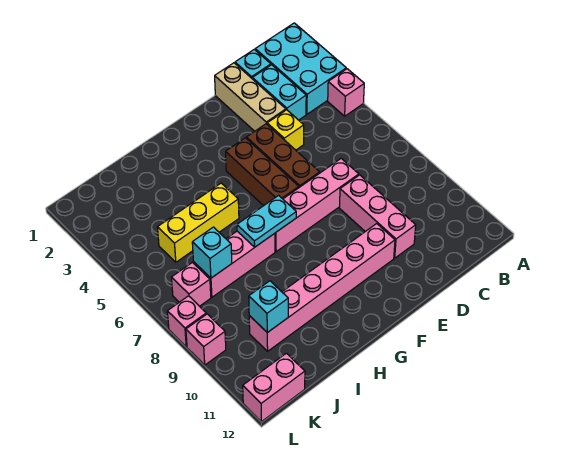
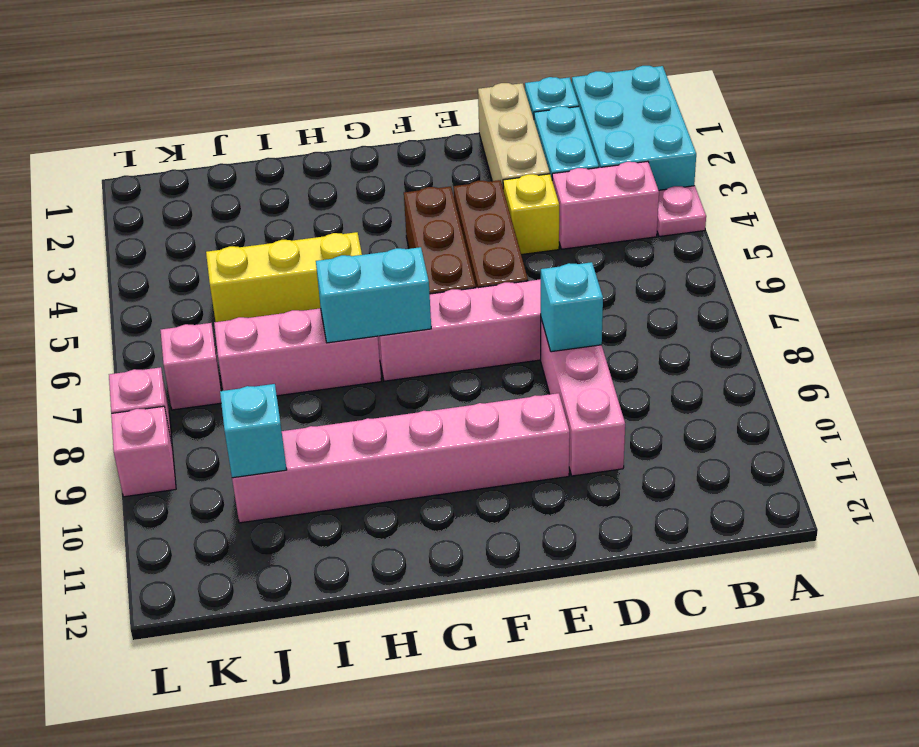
pink brick A4 level 1 -> pink plate A4 level 1
cyan plate G7:H7 level 2 -> cyan brick G7:H7 level 2
cyan brick J7 level 2 -> cyan brick D8 level 2
pink brick K12:L12 level 1 -> pink brick B4:C4 level 1

